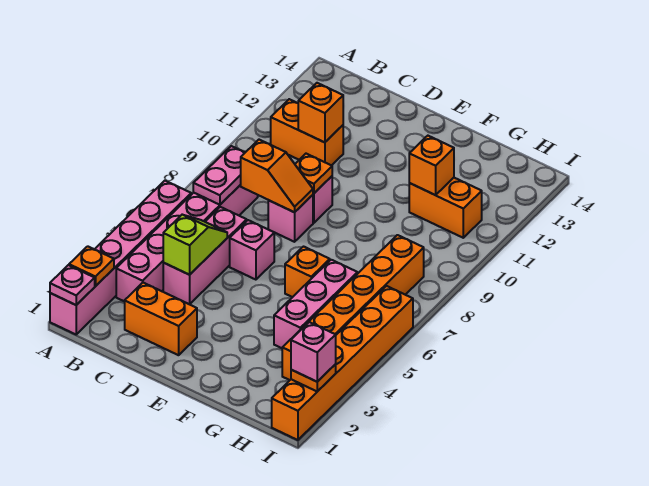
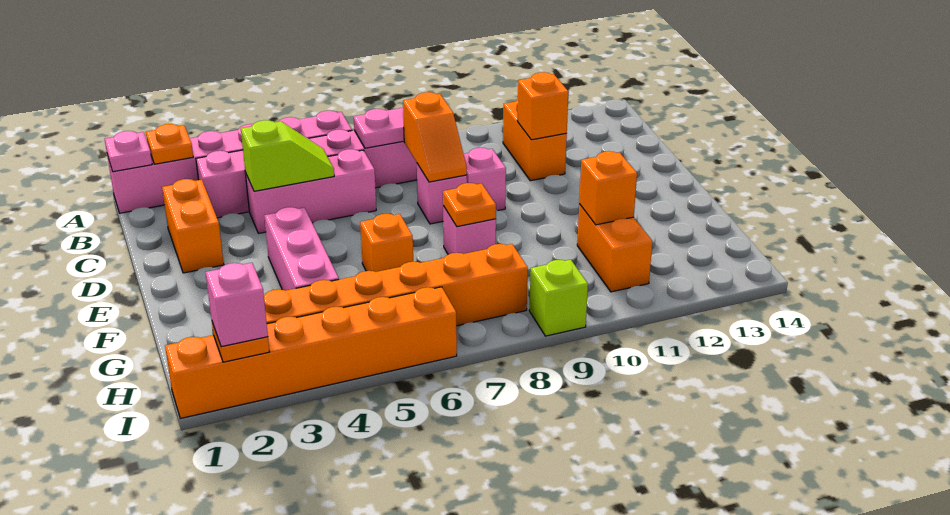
pink brick D6 level 1 -> pink brick F8 level 1
orange plate D9 level 2 -> orange plate F8 level 2
pink brick G4:G6 level 1 -> pink brick E4:G4 level 1
none -> lime brick I9 level 1

